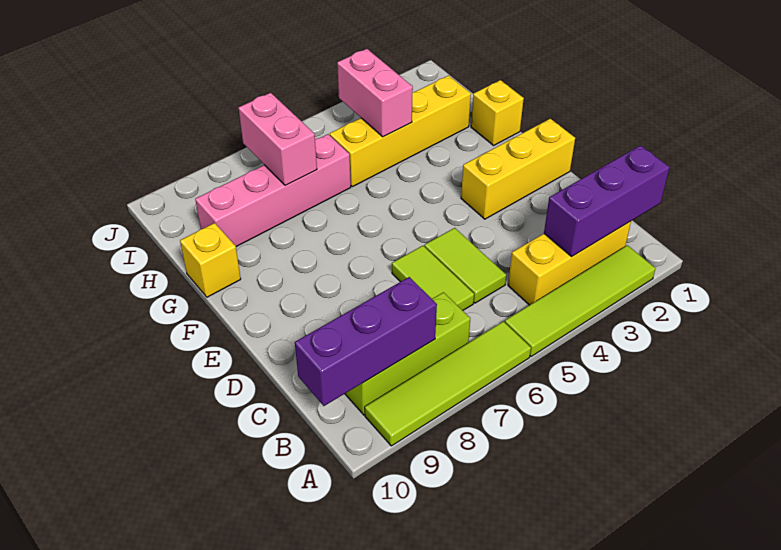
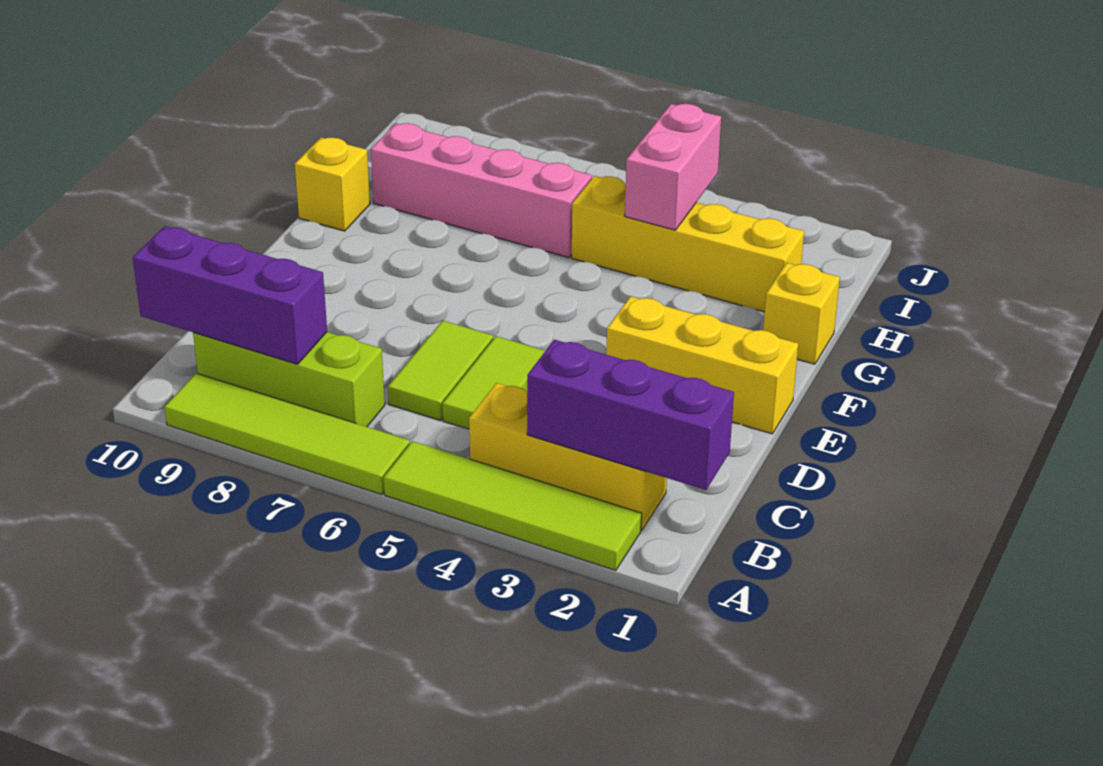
pink brick H7:I7 level 2 -> none

